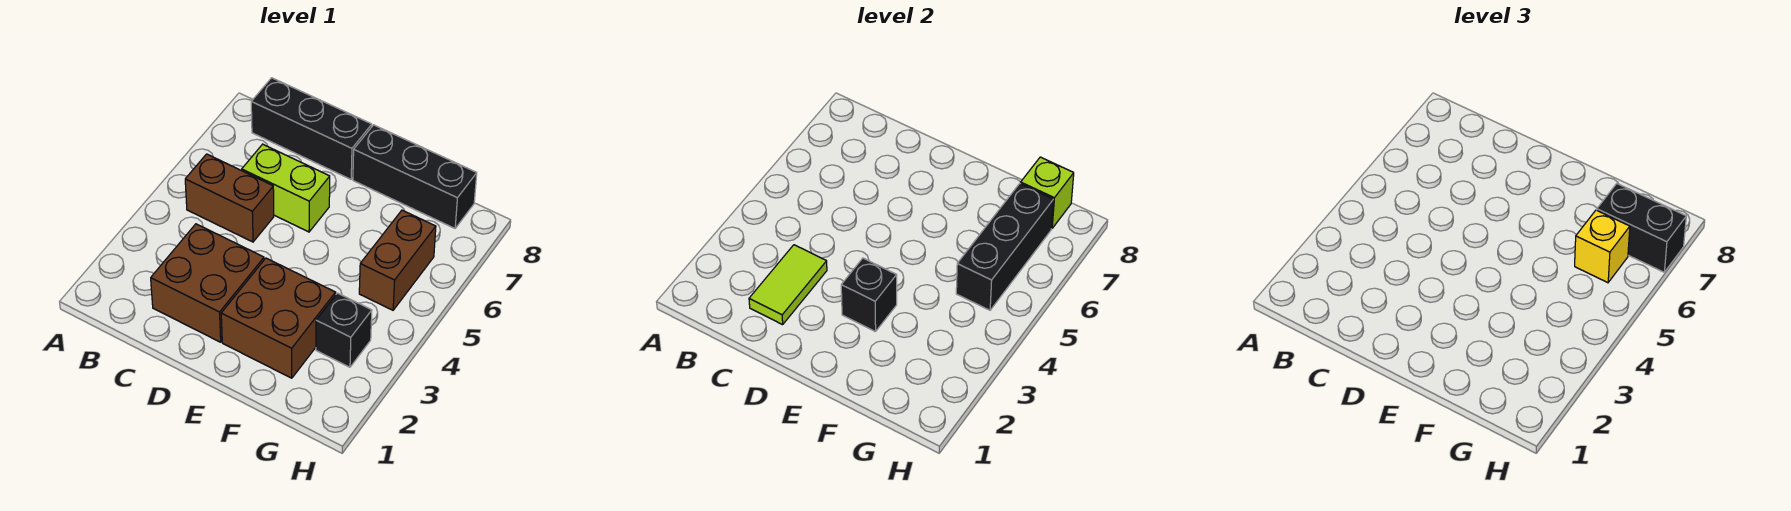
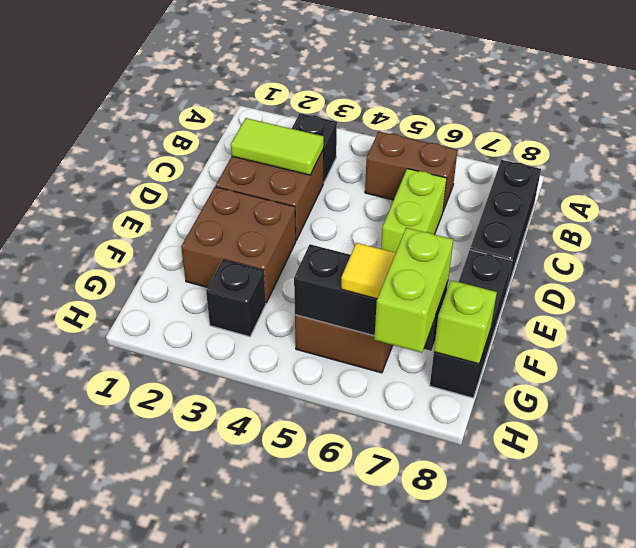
brown brick B5:C5 level 1 -> brown brick B5:B6 level 1
black brick E3 level 2 -> black brick B3 level 1
yellow brick G6 level 3 -> yellow tile G6 level 3
black brick G7:H7 level 3 -> lime brick G7:H7 level 3

